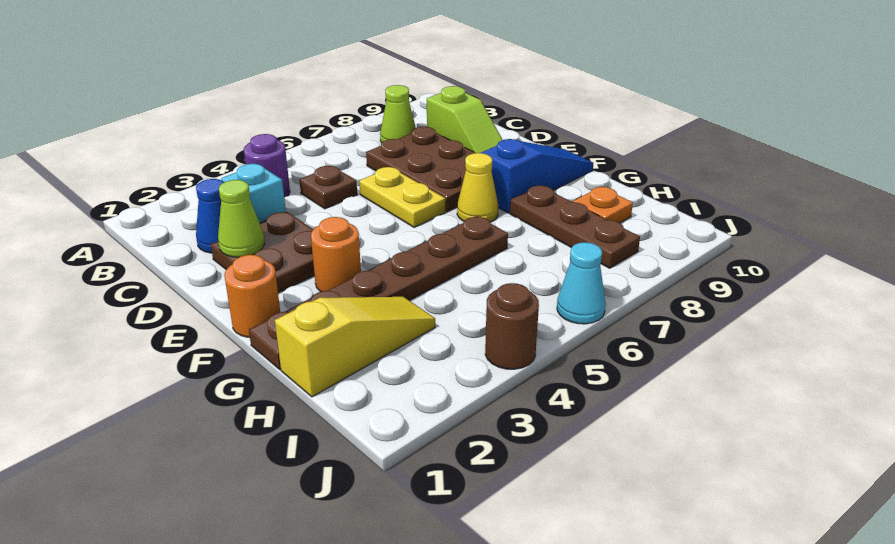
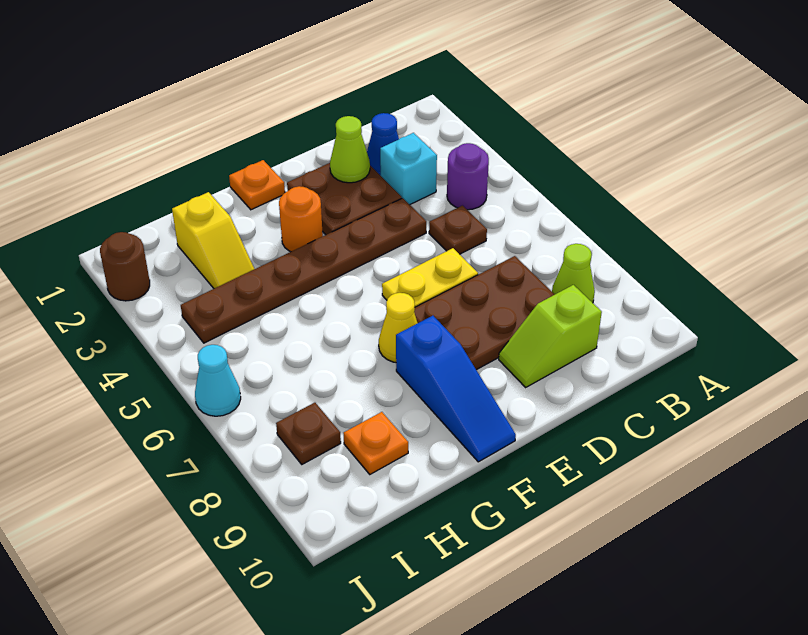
orange round brick F1 level 1 -> orange plate F1 level 1
brown plate G1:G6 level 1 -> brown plate D4:I4 level 1
brown plate G8:I8 level 1 -> brown plate I8 level 1
yellow slope H1:H3 level 1 top 1 -> yellow slope H2:H3 level 1 top 2
brown round brick J4 level 1 -> brown round brick J2 level 1

